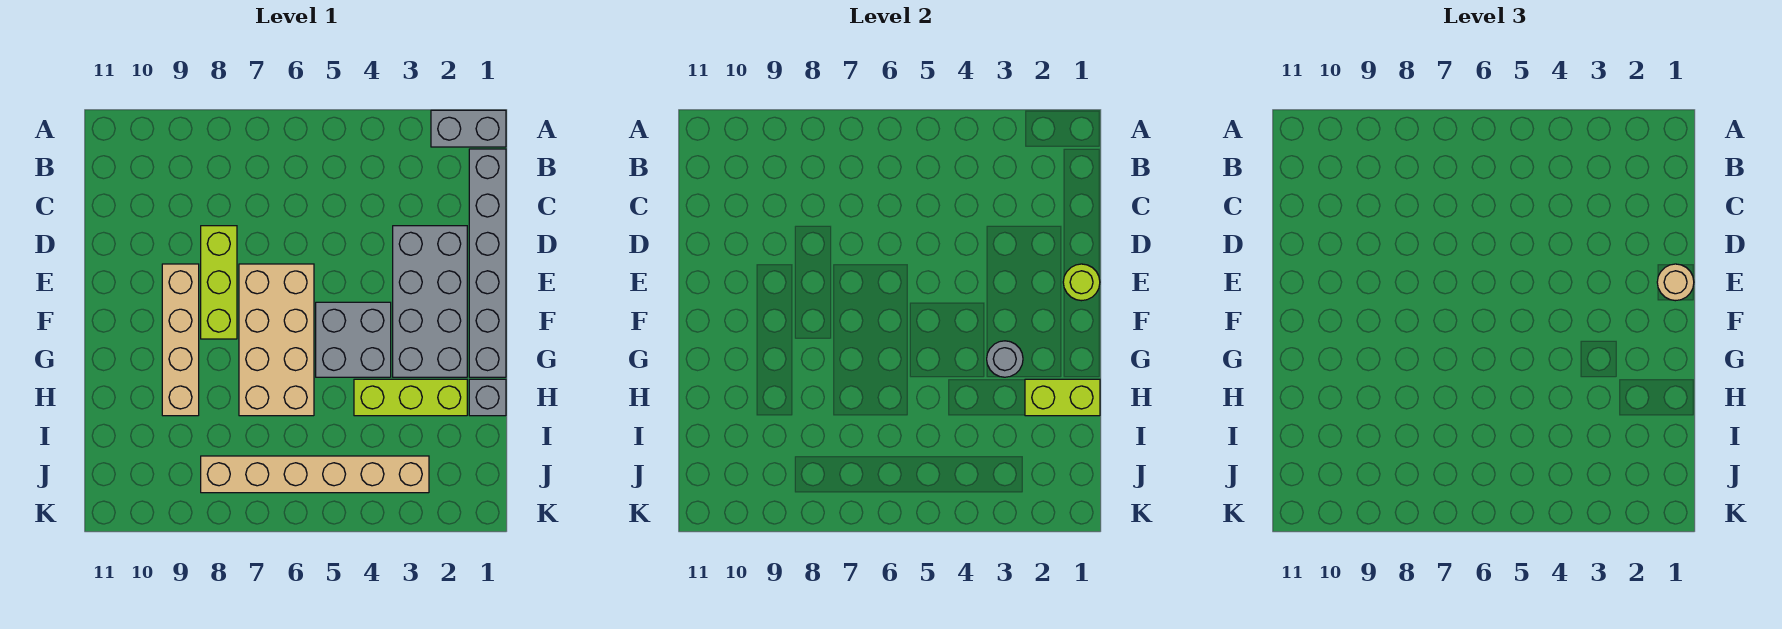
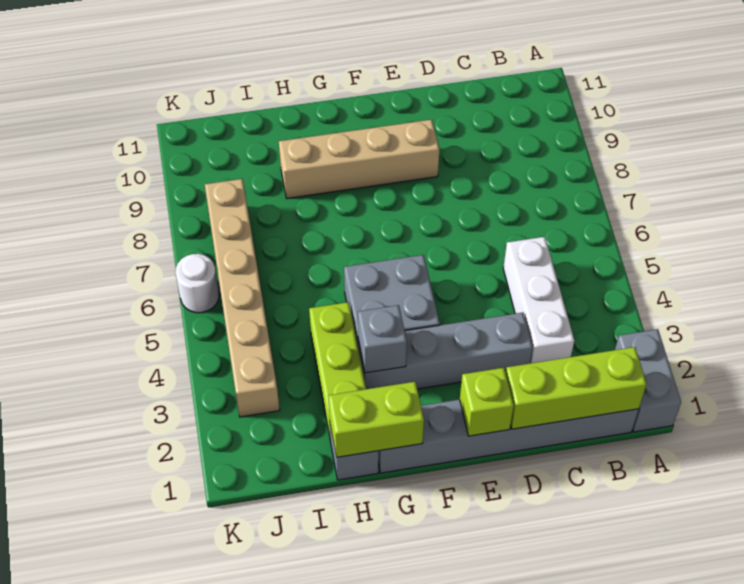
none -> white brick C3:C5 level 1
grey brick D2:G3 level 1 -> grey brick D3:G3 level 1
lime brick D8:F8 level 1 -> lime brick B1:D1 level 2
lime round brick E1 level 2 -> lime brick E1 level 2
tan round brick E1 level 3 -> none
tan brick E6:H7 level 1 -> none
grey round brick G3 level 2 -> grey brick G3 level 2
lime brick H1:H2 level 2 -> lime brick G1:H1 level 2
none -> white round brick K6 level 1

